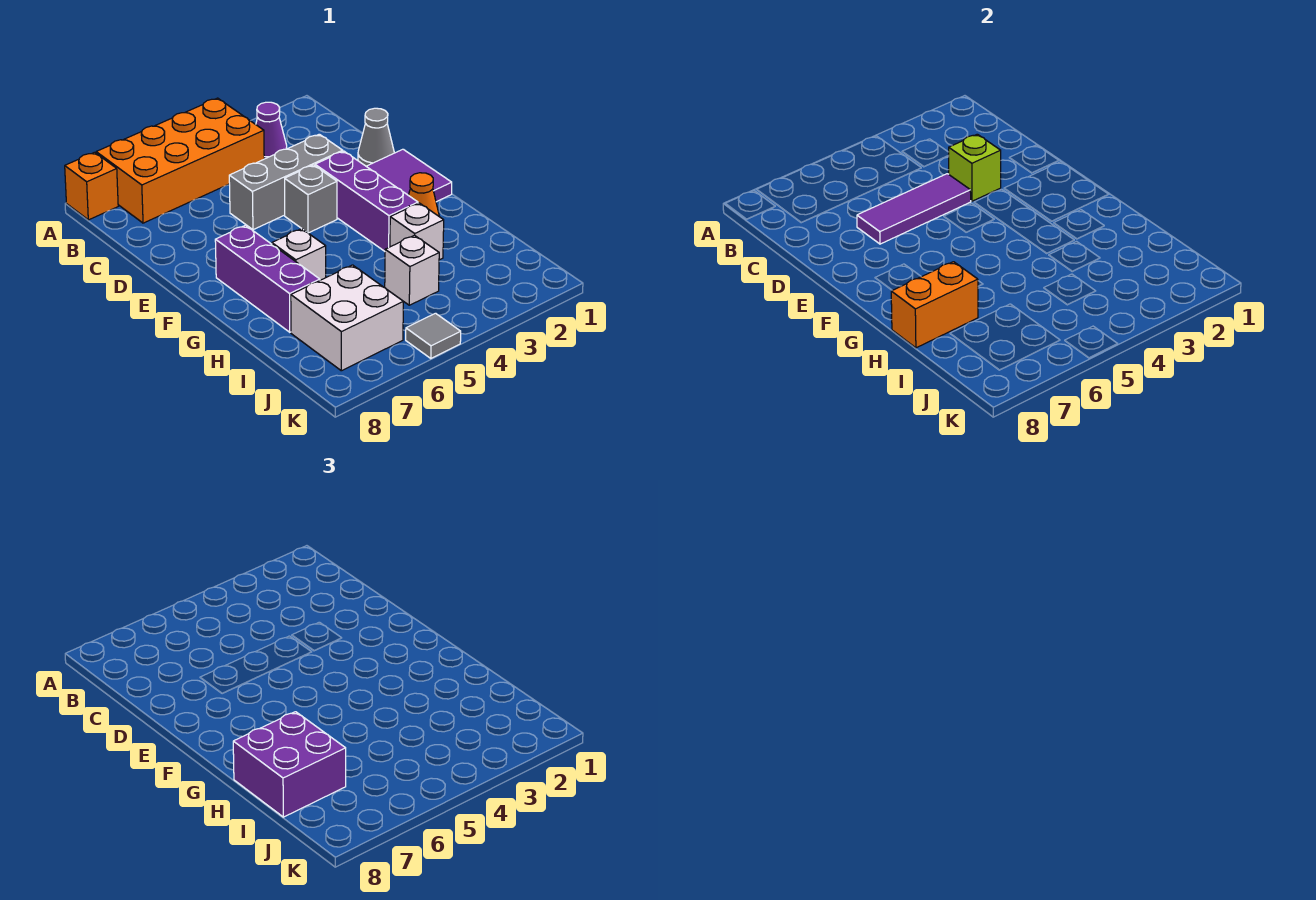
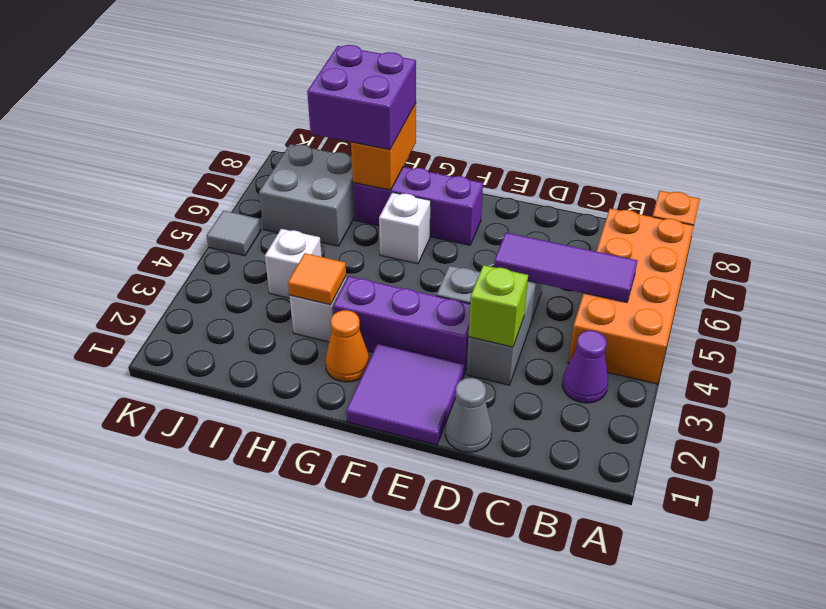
purple tile D4:D6 level 2 -> purple tile B5:D5 level 2
none -> orange tile H3 level 2
white brick I6:J7 level 1 -> grey brick I6:J7 level 1

